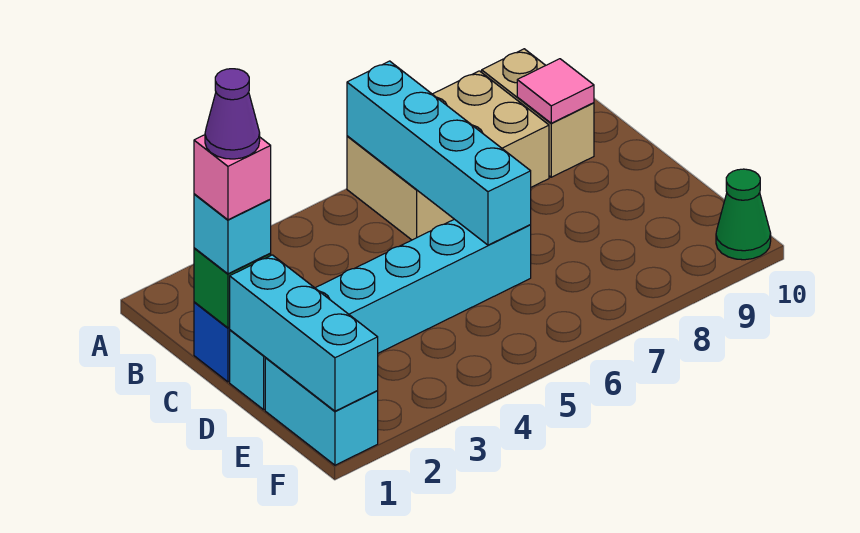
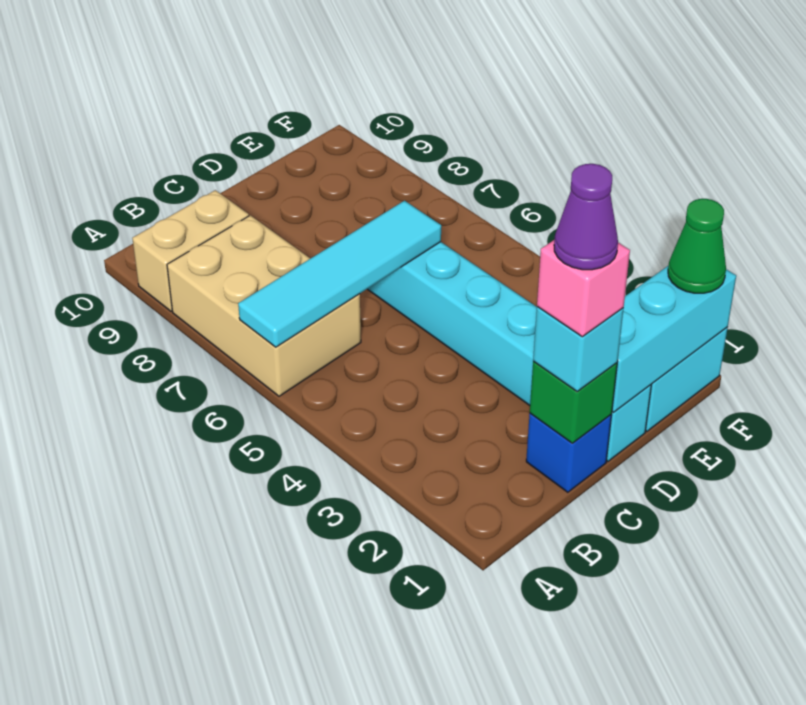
cyan brick A6:D6 level 2 -> cyan tile A6:D6 level 2
pink tile B9 level 2 -> none
green cone F10 level 1 -> green cone F1 level 3

